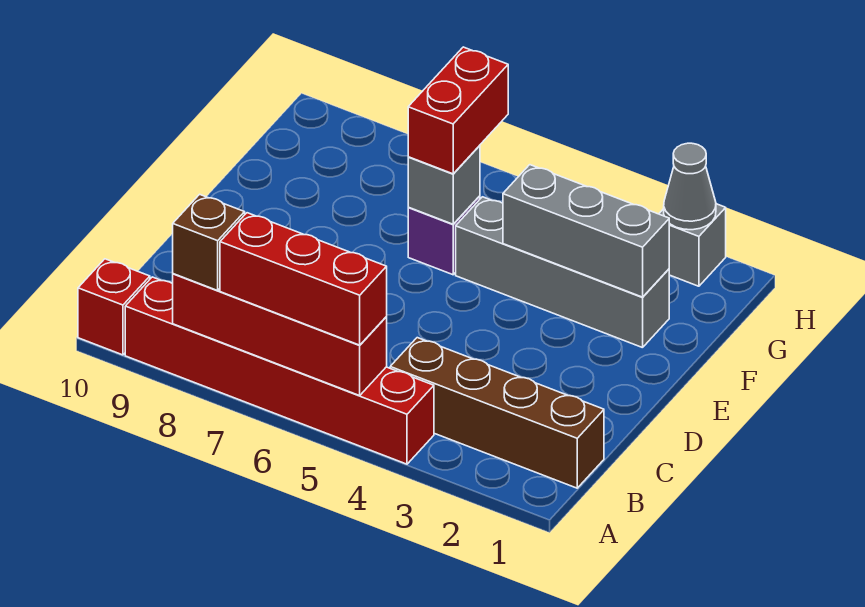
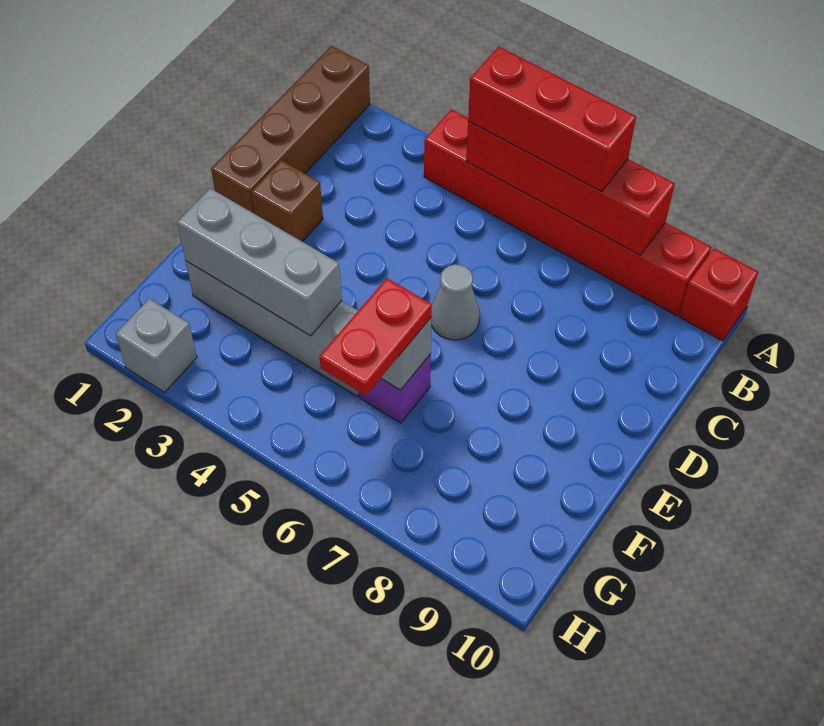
brown brick A8 level 3 -> brown brick D2 level 1
brown brick B1:B4 level 1 -> brown brick A1:D1 level 1
red brick F6:G6 level 3 -> red plate F6:G6 level 3
grey cone H2 level 2 -> grey cone D6 level 1

